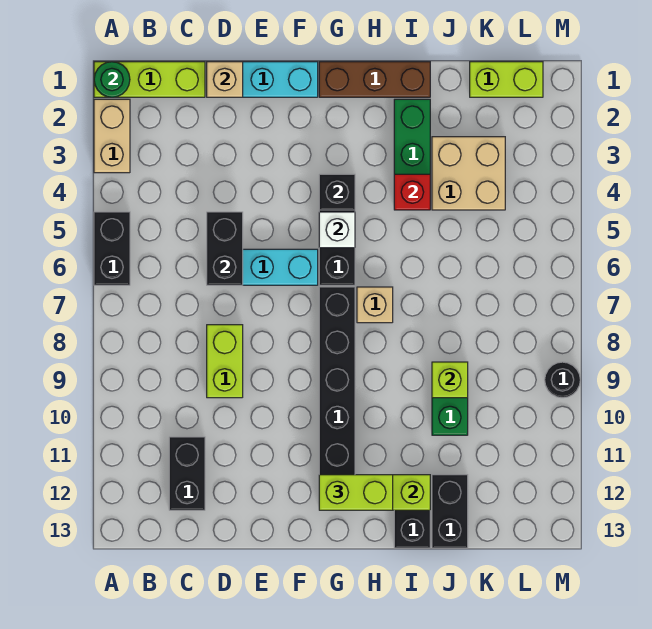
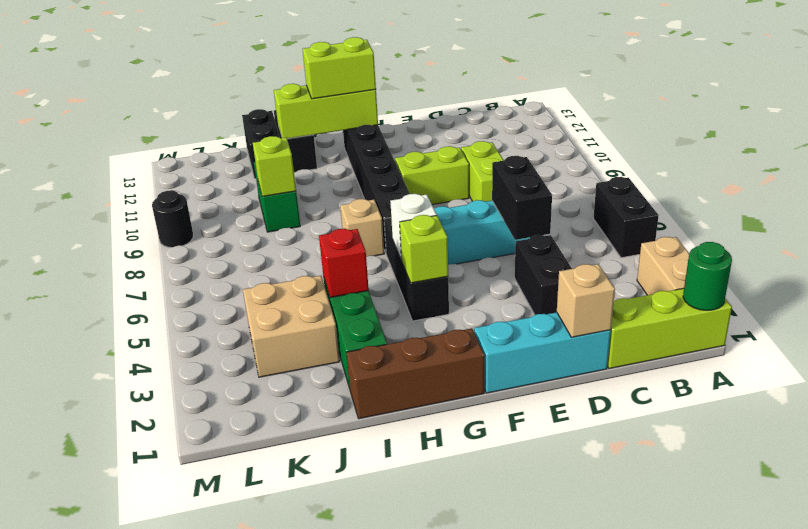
black brick C11:C12 level 1 -> black brick D3:D4 level 1
black brick G4 level 2 -> lime brick G4 level 2
lime brick K1:L1 level 1 -> lime brick E9:F9 level 1

